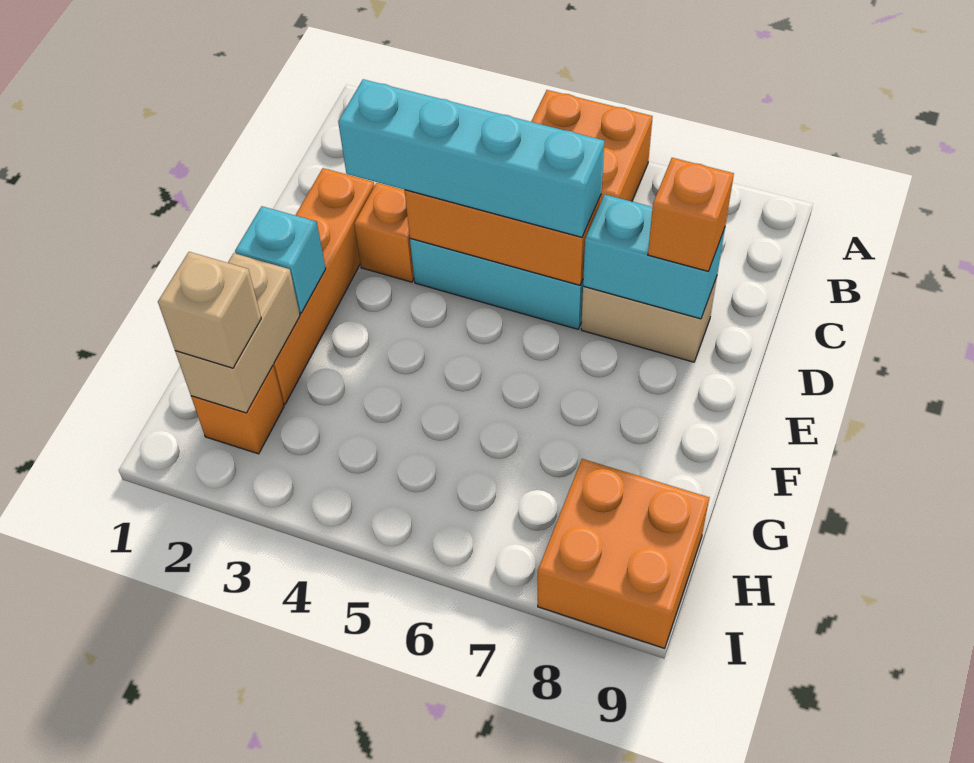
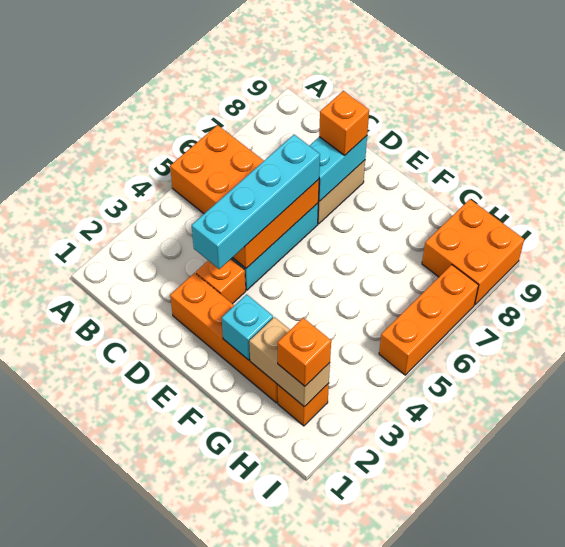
tan brick H2 level 3 -> orange brick H2 level 3
none -> orange brick I5:I7 level 1

